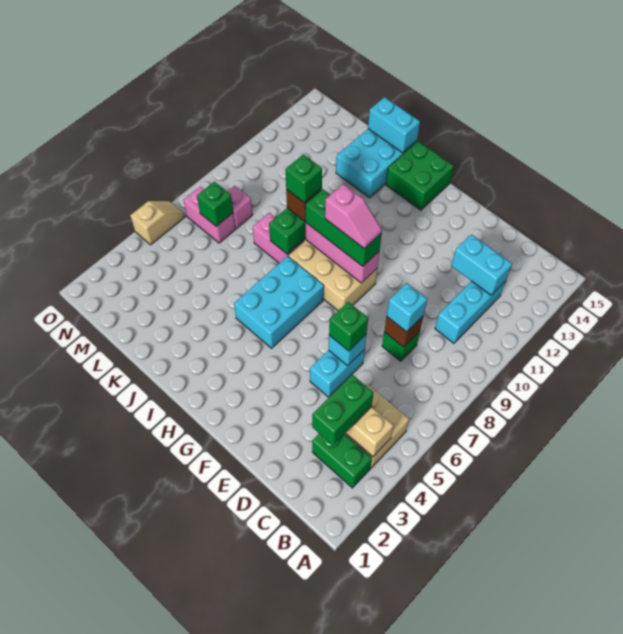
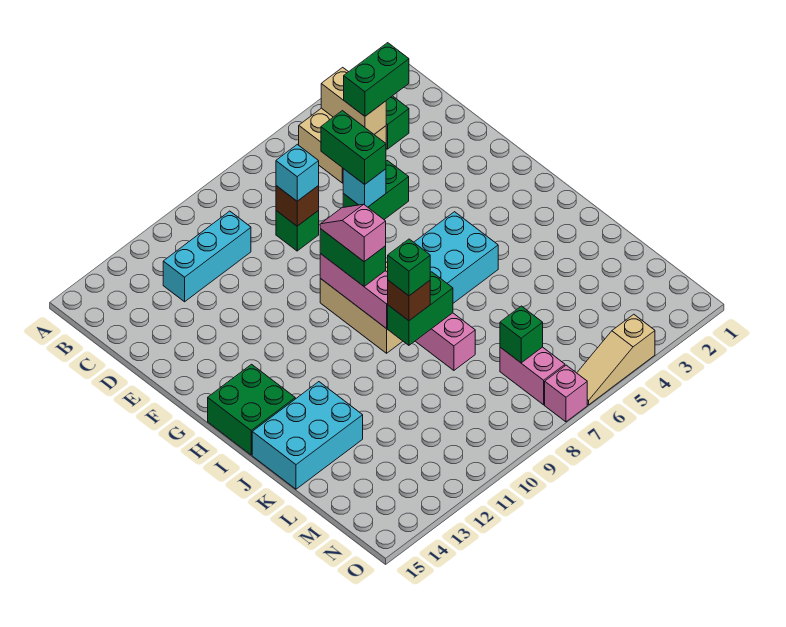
cyan brick C12:D12 level 2 -> none
cyan brick E5:E6 level 1 -> green brick E5:E6 level 1
green brick E6 level 3 -> green brick D6:E6 level 3
green brick G9:I9 level 3 -> green brick G9:H9 level 3
cyan brick J15:K15 level 2 -> none
pink brick M8 level 1 -> pink brick O7 level 1
tan slope O5:O6 level 1 top 5 -> tan slope O4:O6 level 1 top 4

